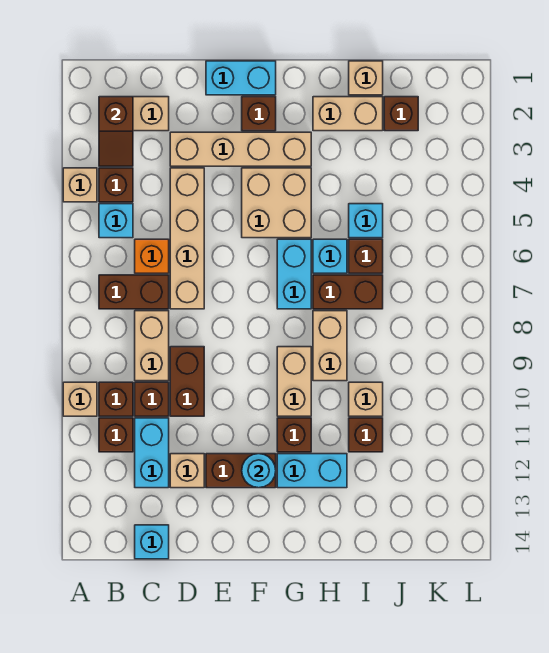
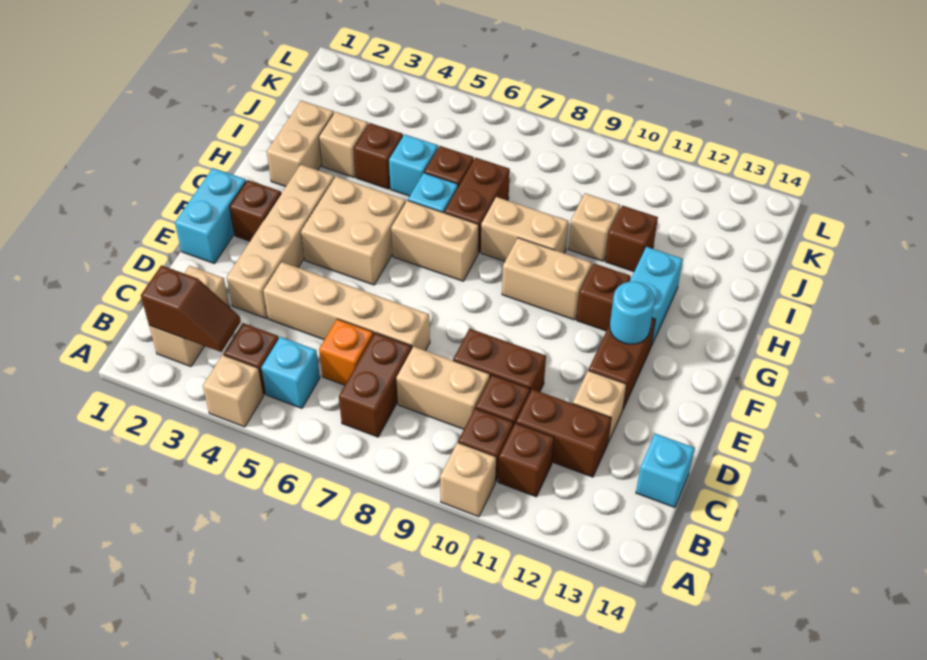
cyan brick C11:C12 level 1 -> brown brick C11:C12 level 1
cyan brick G6:G7 level 1 -> tan brick G6:G7 level 1
tan brick I1 level 1 -> tan brick I3 level 1
brown brick J2 level 1 -> brown brick I4 level 1

